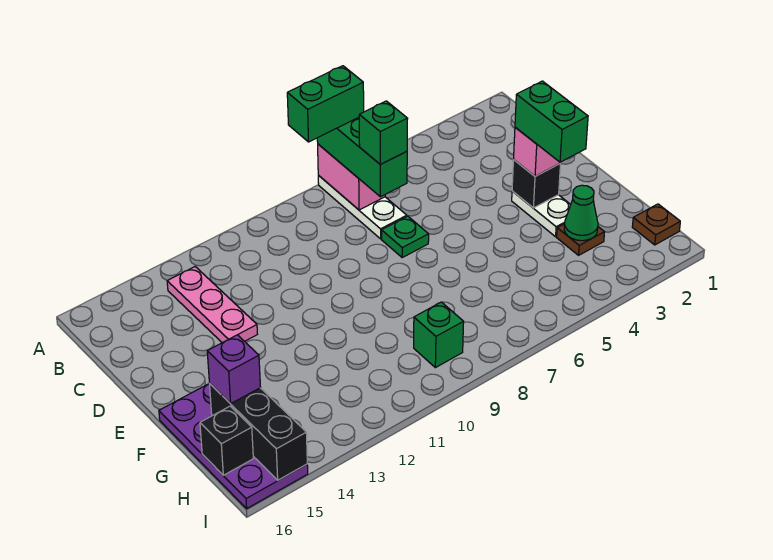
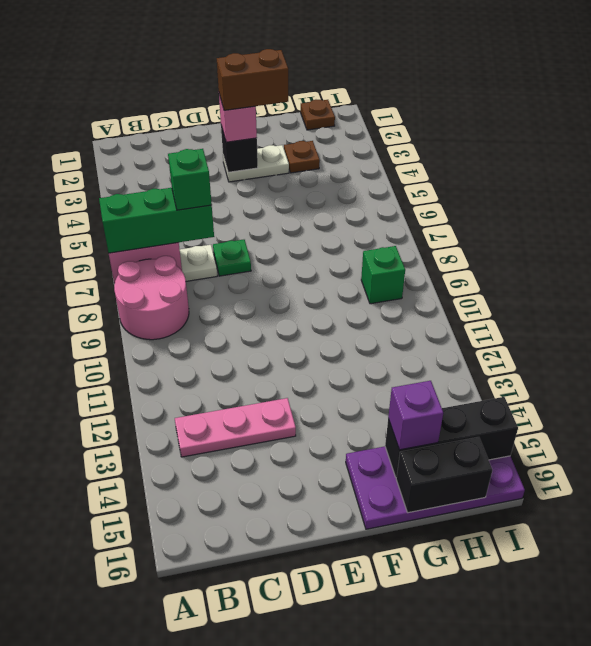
green brick A7:A8 level 4 -> none
none -> pink round brick A8:B9 level 1
green brick E3:F3 level 4 -> brown brick E3:F3 level 4
green cone G3 level 2 -> none
black brick H16 level 2 -> black brick G16:H16 level 2

